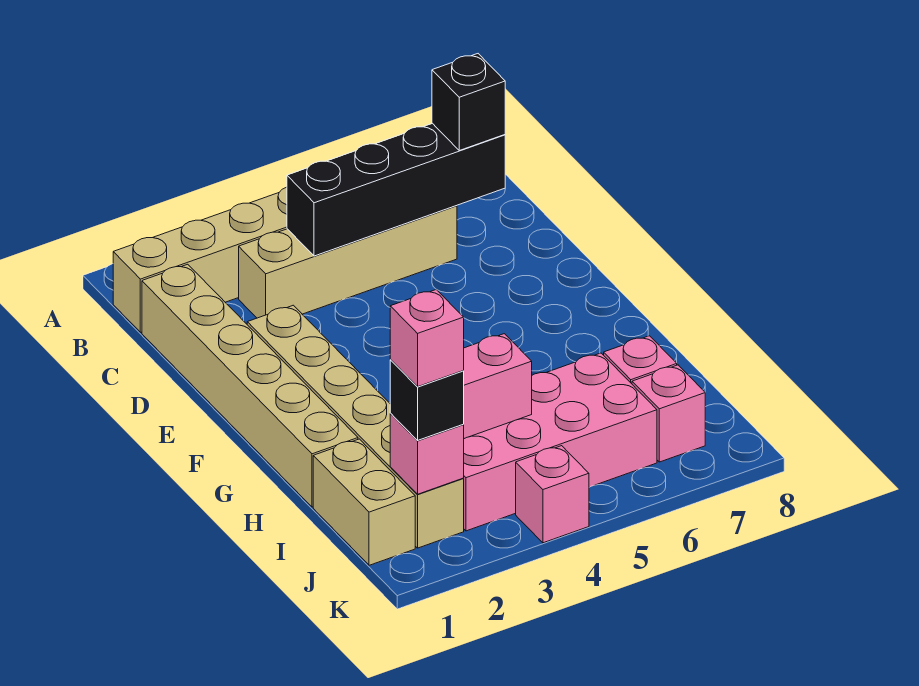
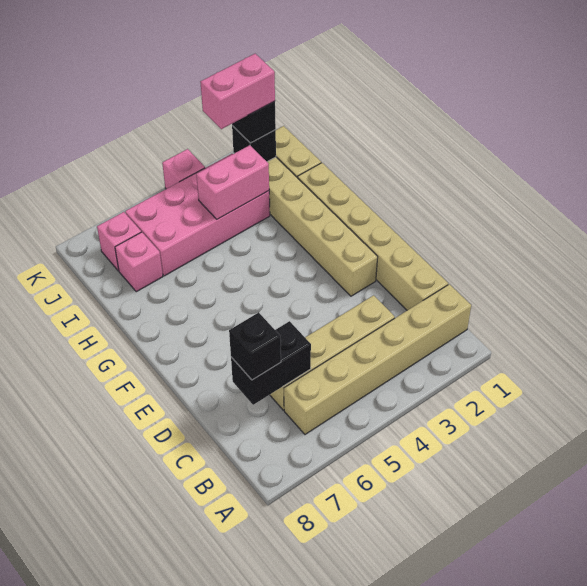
black brick C4:C7 level 2 -> black brick C6:C7 level 2
pink brick J2 level 2 -> black brick J2 level 2
pink brick J2 level 4 -> pink brick J2:J3 level 4

